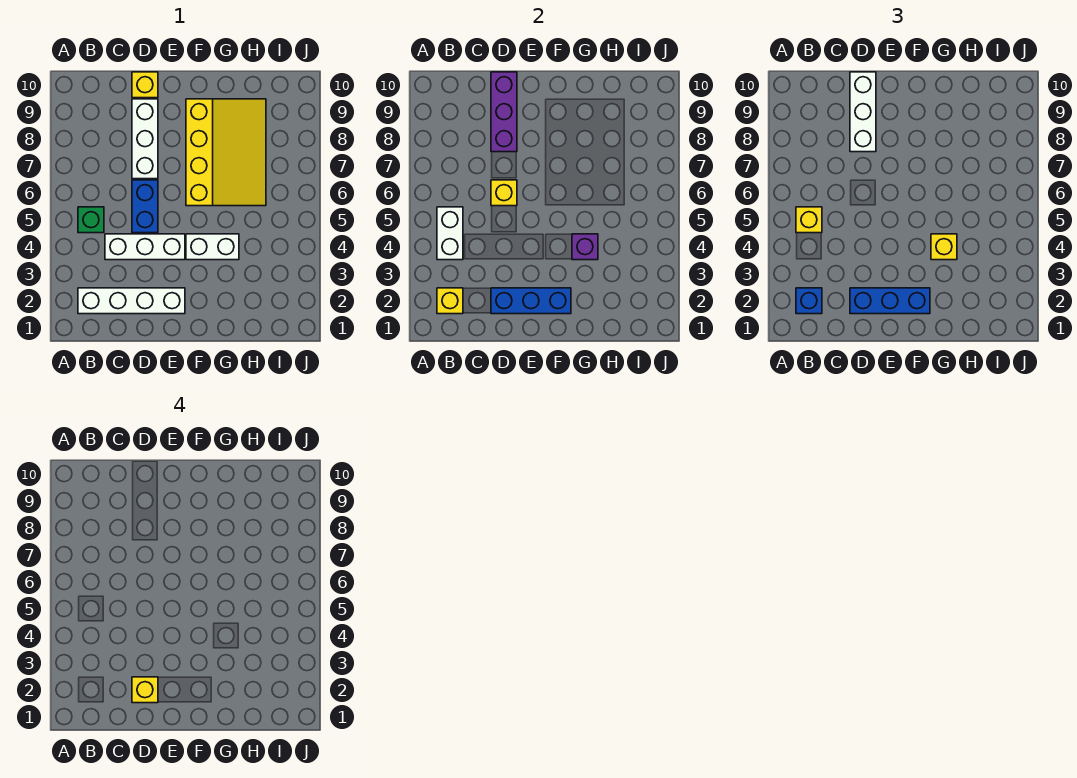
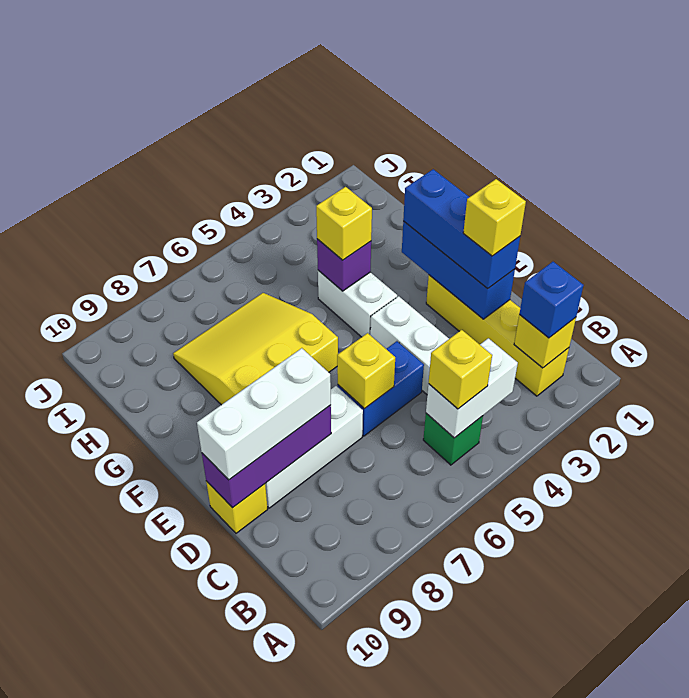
white brick B2:E2 level 1 -> yellow brick B2:E2 level 1
yellow slope F6:H9 level 1 top F -> yellow slope F6:H8 level 1 top F

